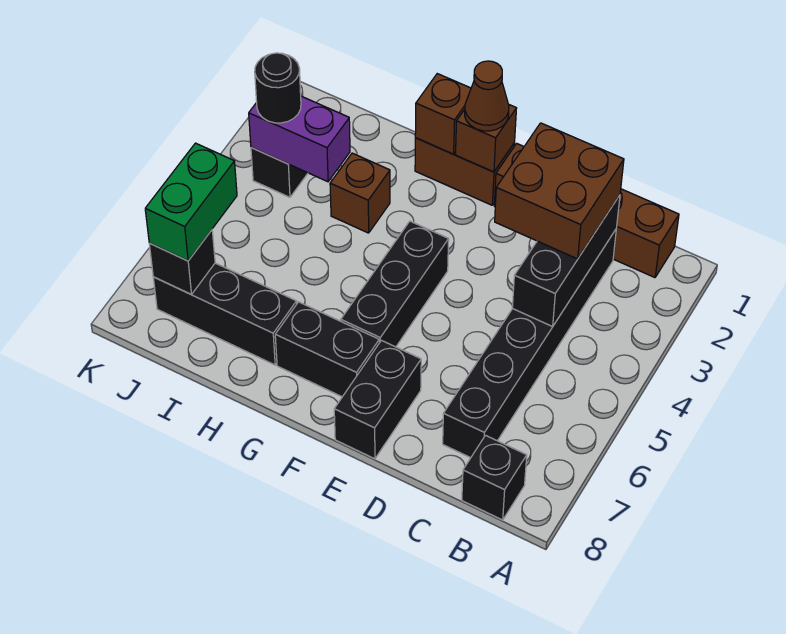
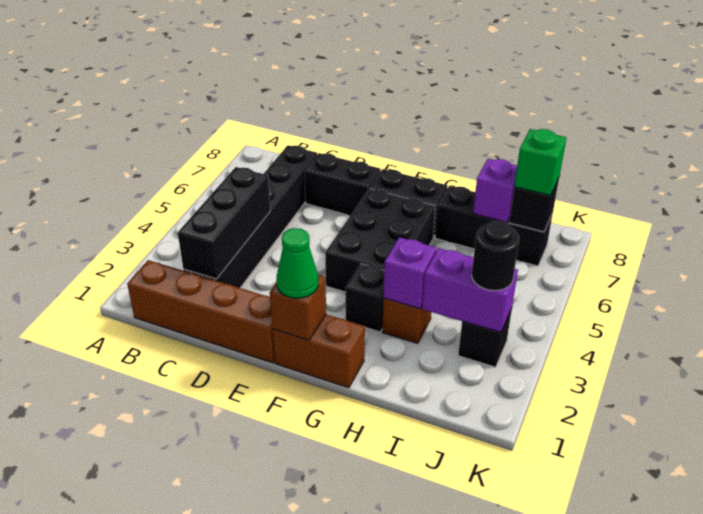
black brick B8 level 1 -> black brick G3 level 1
brown brick C2:D3 level 3 -> none
black brick E7:E8 level 1 -> black brick D7:E7 level 1
brown cone F1 level 3 -> green cone F1 level 3
black brick F4:F6 level 1 -> black brick F4:G6 level 1
brown brick G1 level 2 -> none
none -> purple brick H3 level 2
none -> purple brick I7 level 2
green brick J6:J7 level 3 -> green brick J7 level 3

